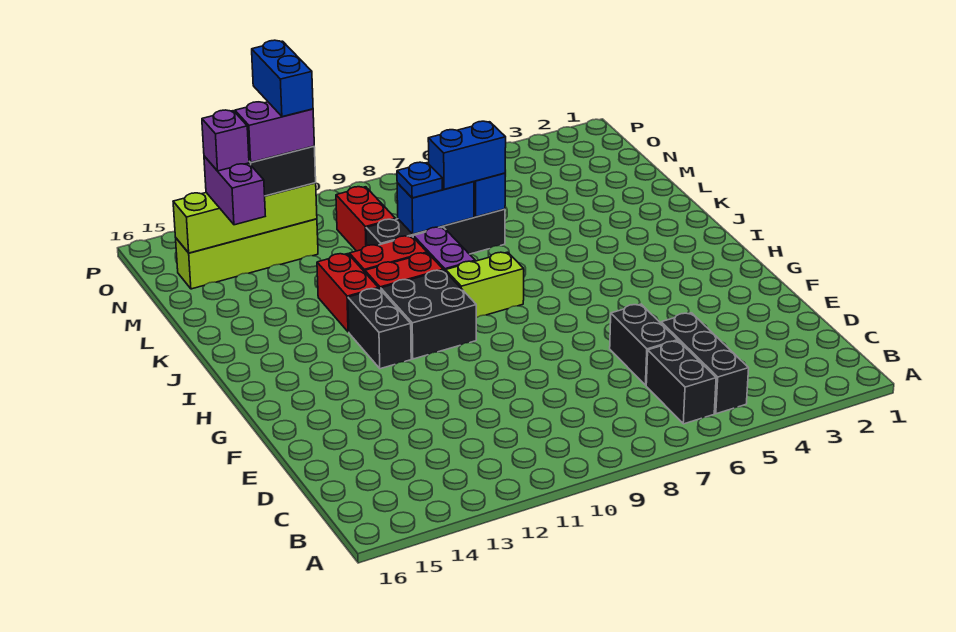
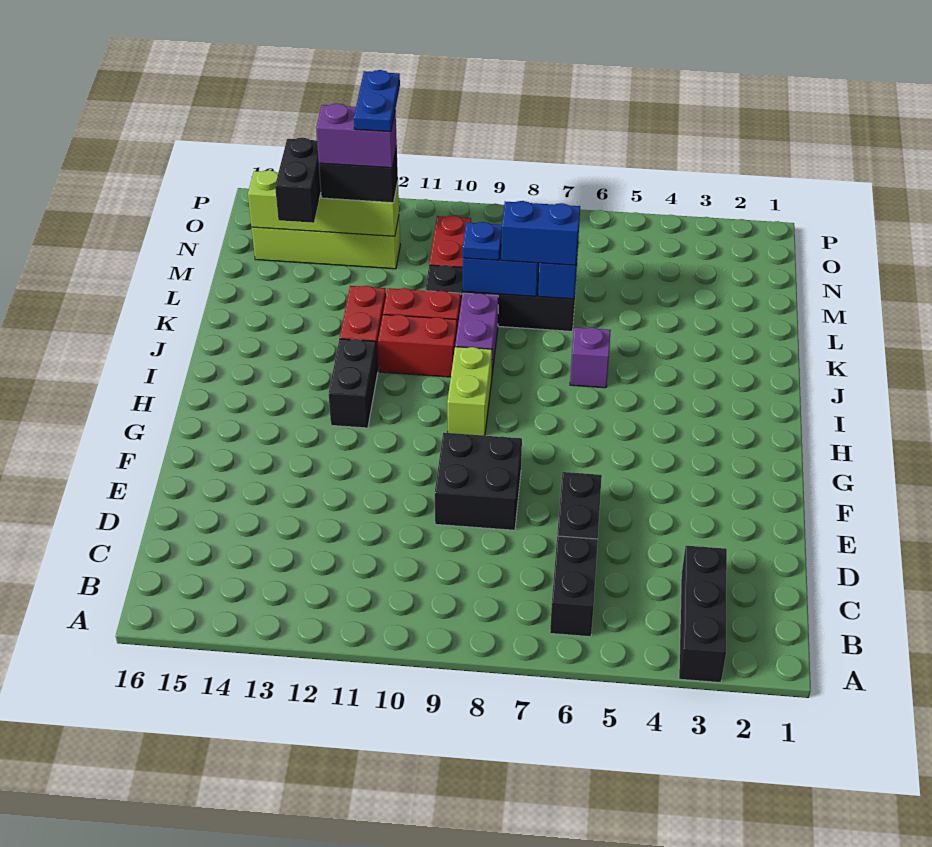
black brick B5:D5 level 1 -> black brick A3:C3 level 1
black brick H10:I11 level 1 -> black brick E8:F9 level 1
lime brick I8:I9 level 1 -> lime brick H9:I9 level 1
purple brick M14:N14 level 3 -> black brick M14:N14 level 3
blue brick N12:O12 level 5 -> blue plate N12:O12 level 5
purple brick N14 level 4 -> purple brick J6 level 1

